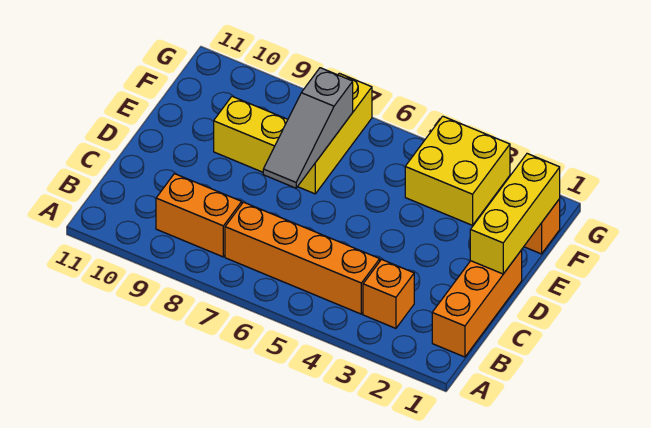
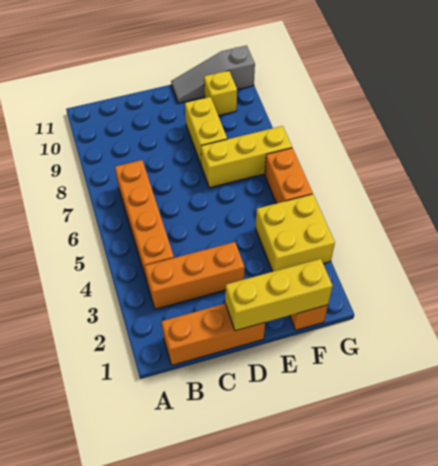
orange brick B3 level 1 -> orange brick B3:D3 level 1
orange brick B8:B9 level 1 -> orange brick G5:G6 level 1
grey slope D7:F7 level 2 top F -> grey slope E11:G11 level 1 top G
none -> yellow brick F10 level 1

